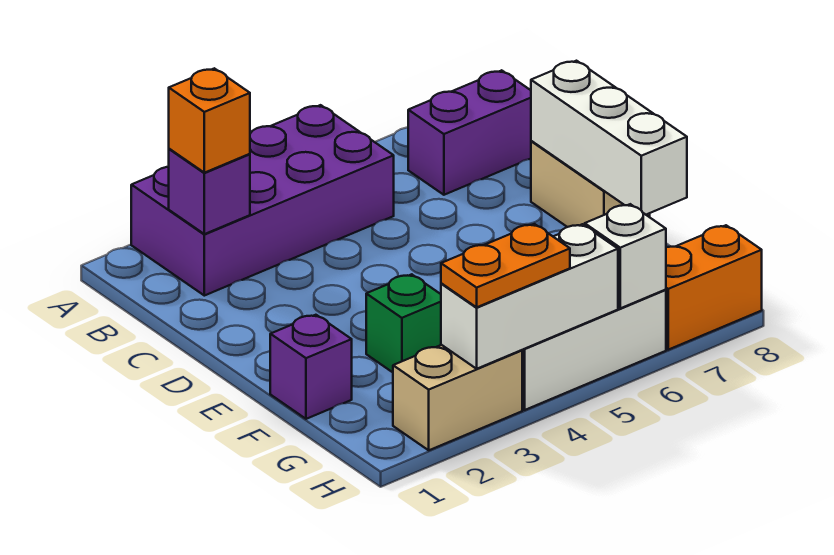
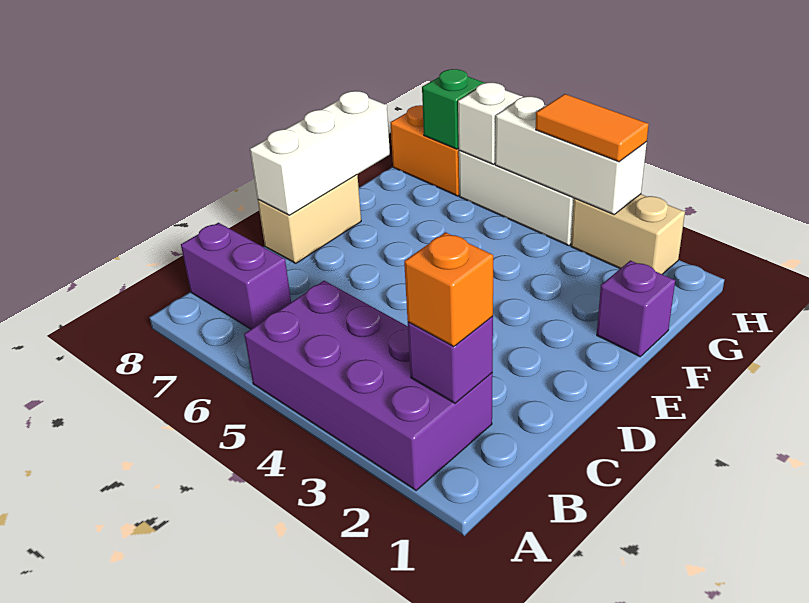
green brick F3 level 1 -> green brick H7 level 2
orange plate H3:H4 level 3 -> orange tile H3:H4 level 3

